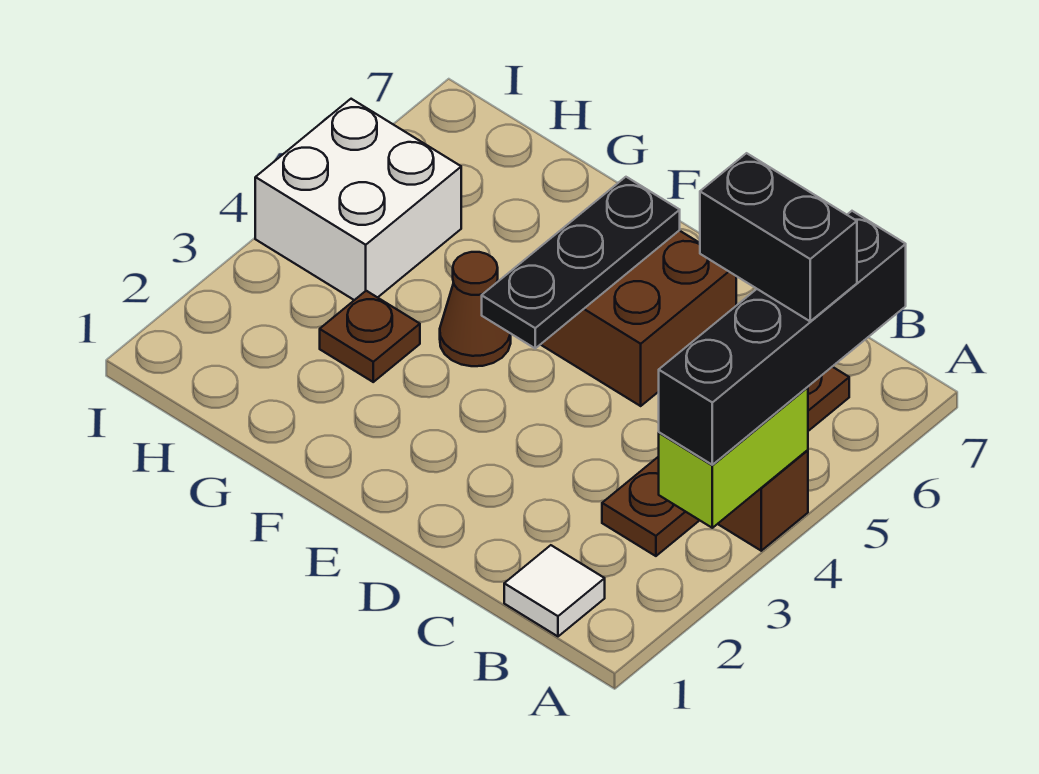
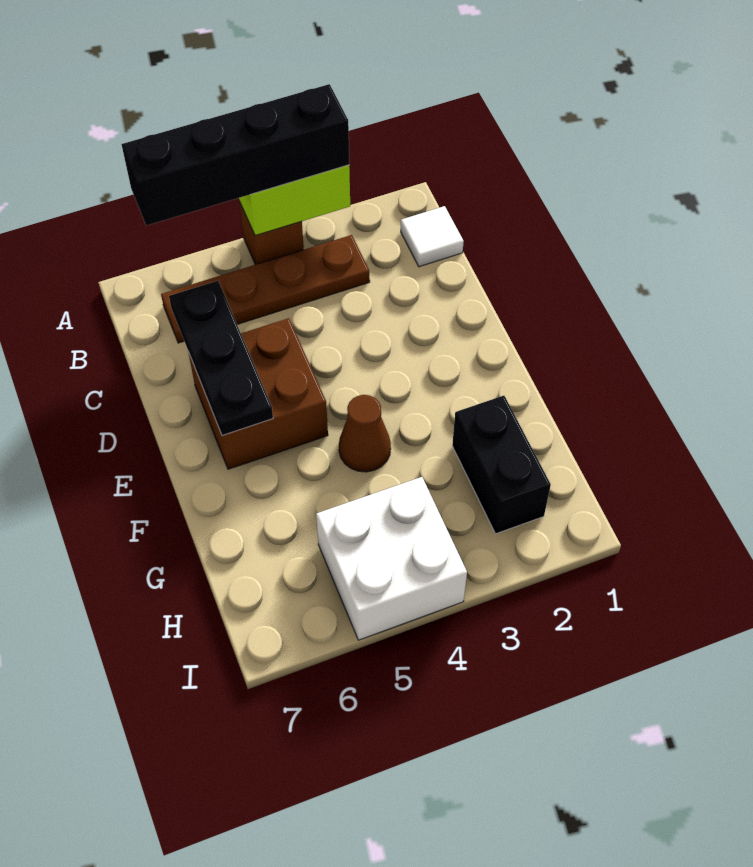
black brick A5:B5 level 4 -> black brick G2:H2 level 1
black plate E4:E6 level 2 -> black plate C6:E6 level 2
brown plate G3 level 1 -> none

